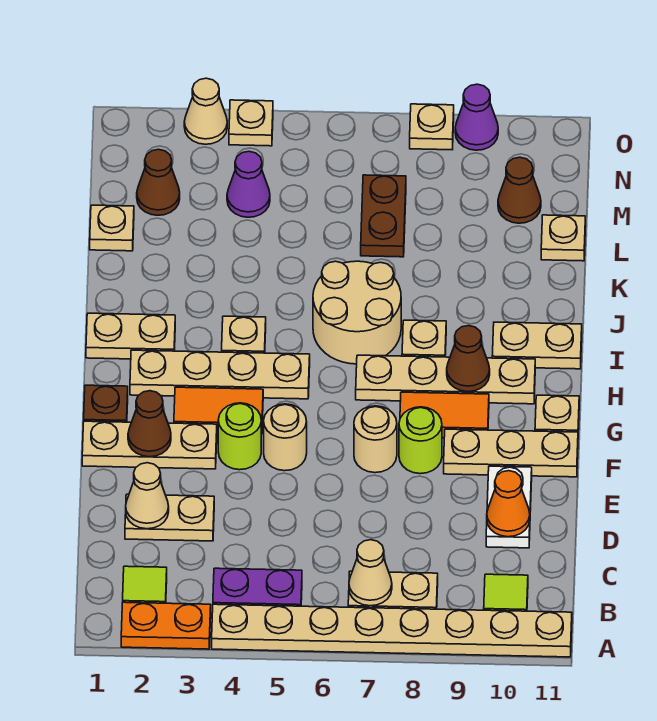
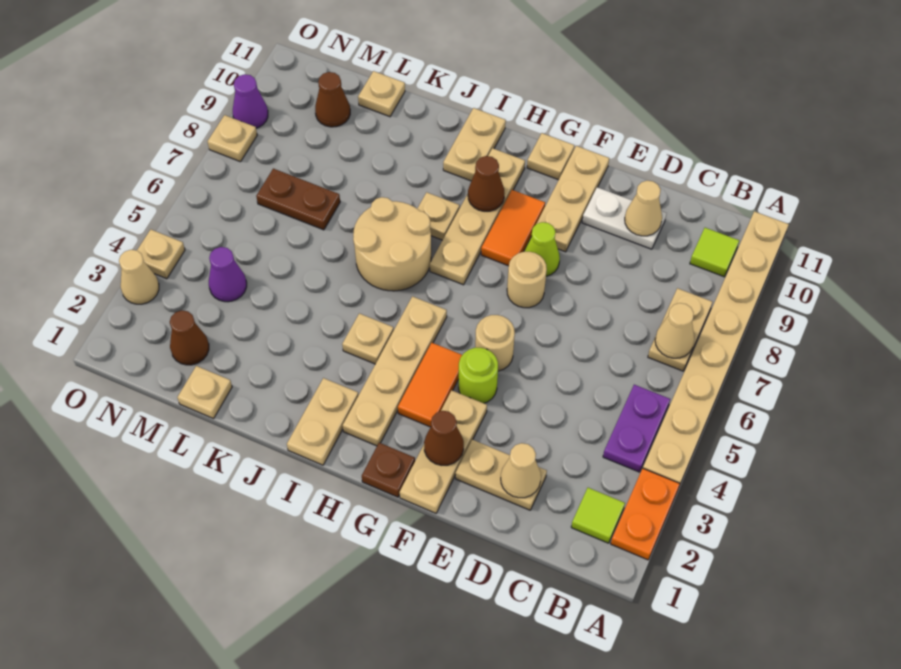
tan plate D2:D3 level 1 -> tan plate D2:E2 level 1
orange cone D10 level 2 -> tan cone D10 level 2
lime round brick F8 level 1 -> lime cone F8 level 1

